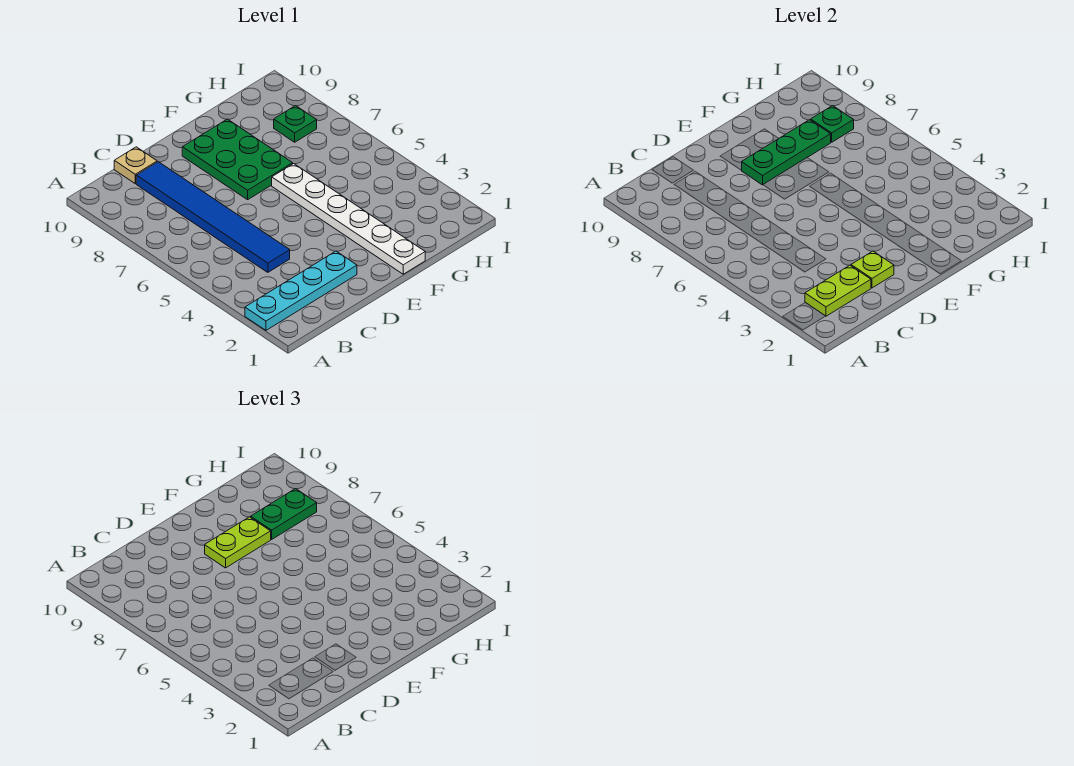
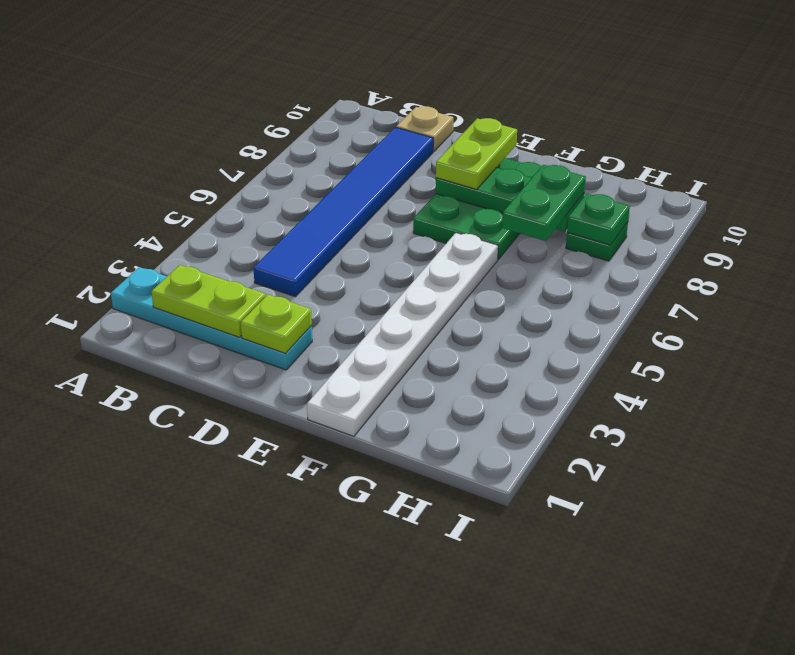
lime plate E8:F8 level 3 -> lime plate E8:E9 level 3
green plate G8:H8 level 3 -> green plate G7:G8 level 3

